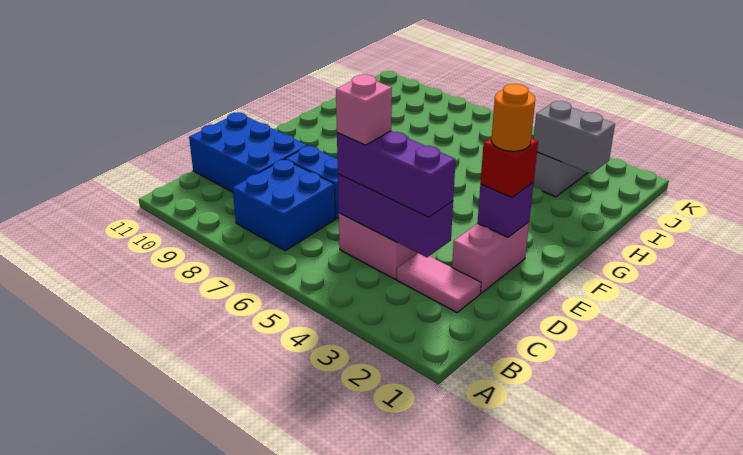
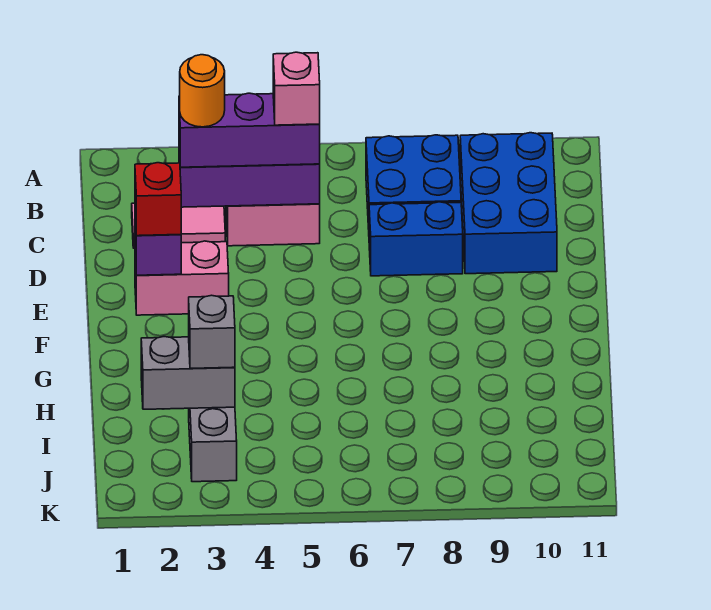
blue brick C9:D11 level 1 -> blue brick B9:D10 level 1
pink brick D2:E2 level 1 -> pink brick E2:E3 level 1
orange round brick E2 level 4 -> orange round brick C3 level 4
none -> grey brick I3 level 3

